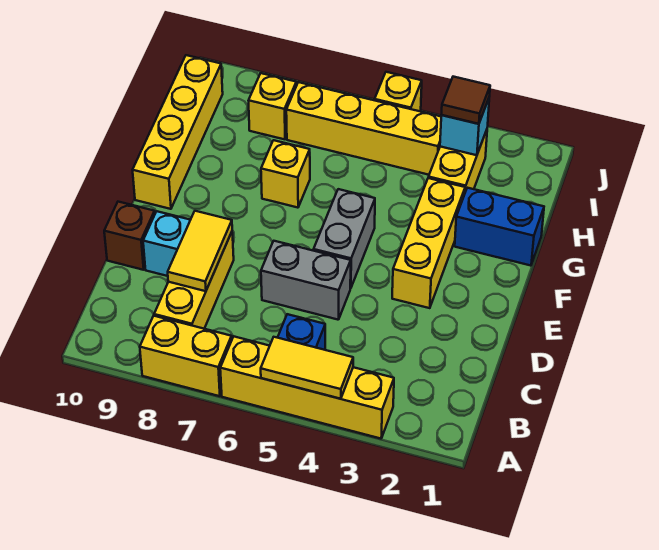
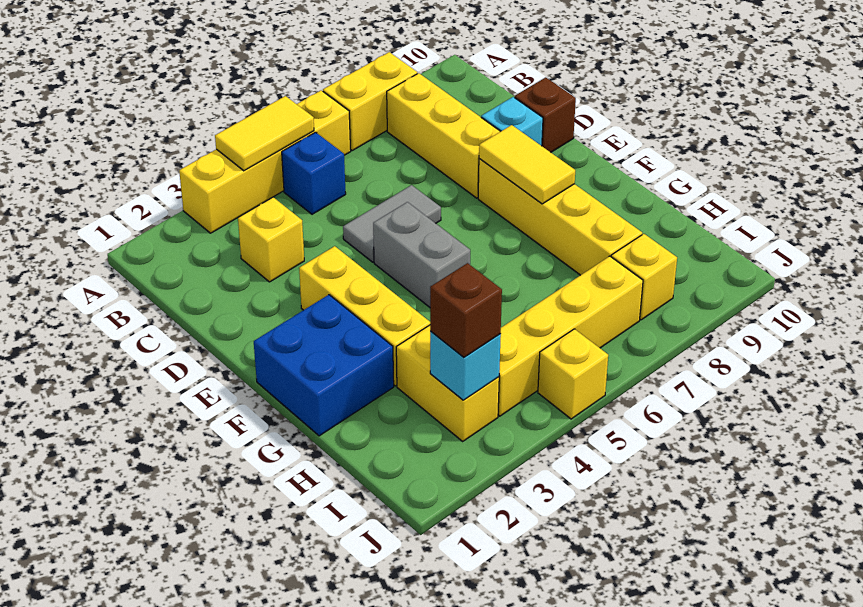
yellow tile C8:D8 level 2 -> yellow tile E8:F8 level 2
grey brick D5:D6 level 1 -> grey tile D5:D6 level 1
yellow brick F10:I10 level 1 -> yellow brick E8:H8 level 1
blue brick G1:G2 level 1 -> blue brick F1:G2 level 1
yellow brick G7 level 1 -> yellow brick C3 level 1
brown tile I3 level 3 -> brown brick I3 level 3

